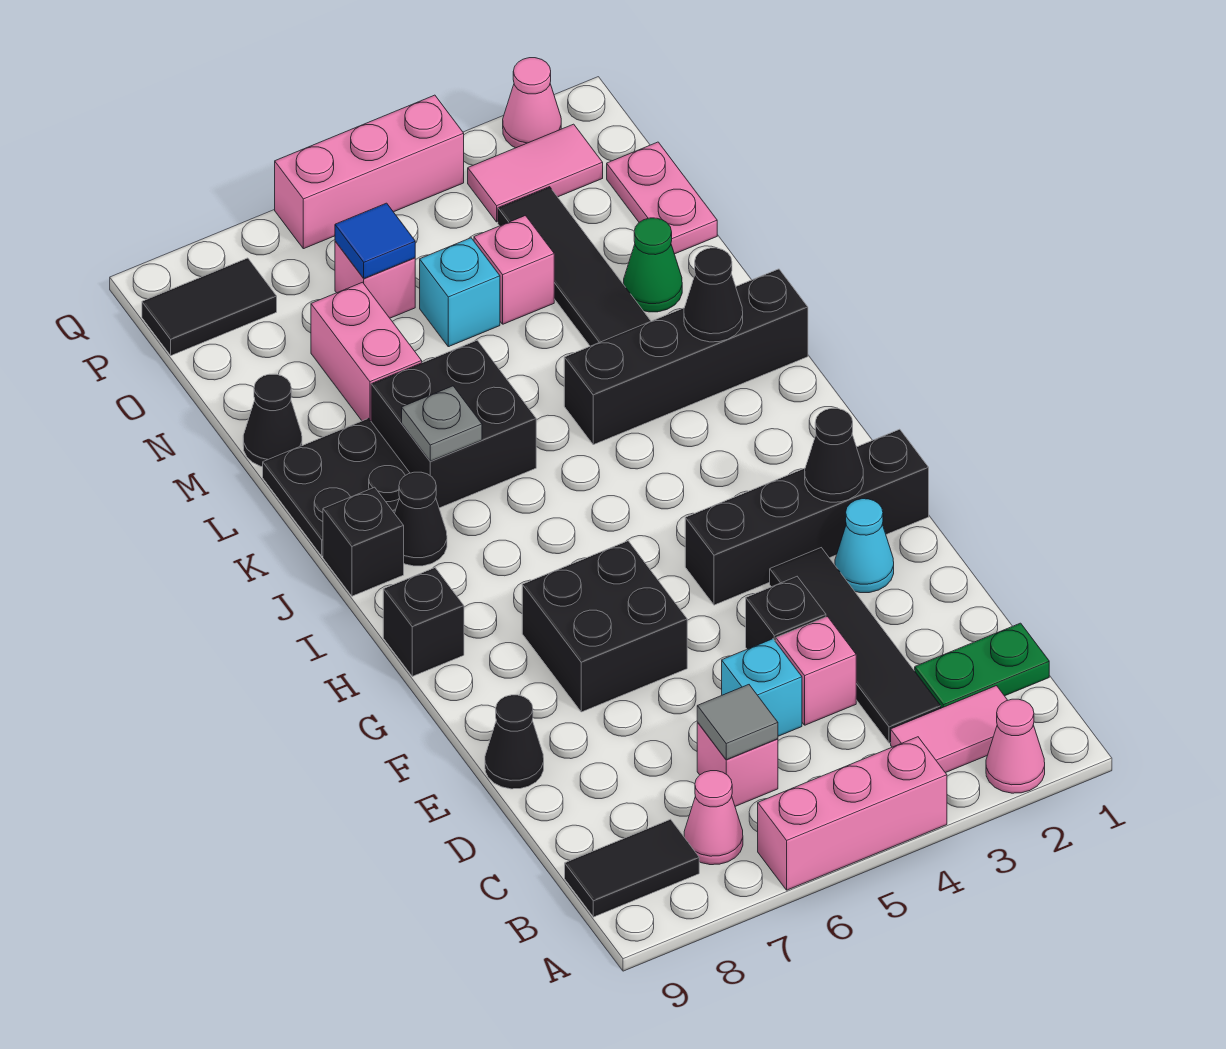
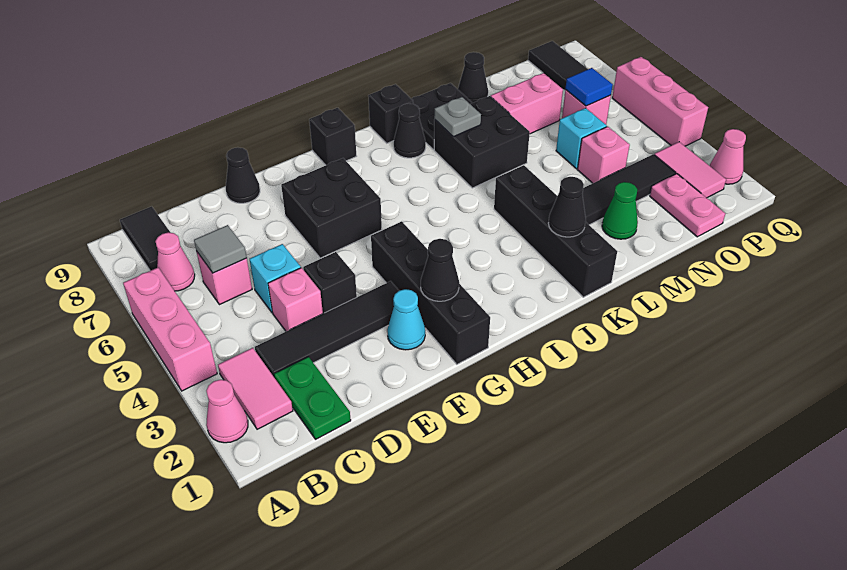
pink plate N1:O1 level 1 -> pink plate O1:O2 level 1

